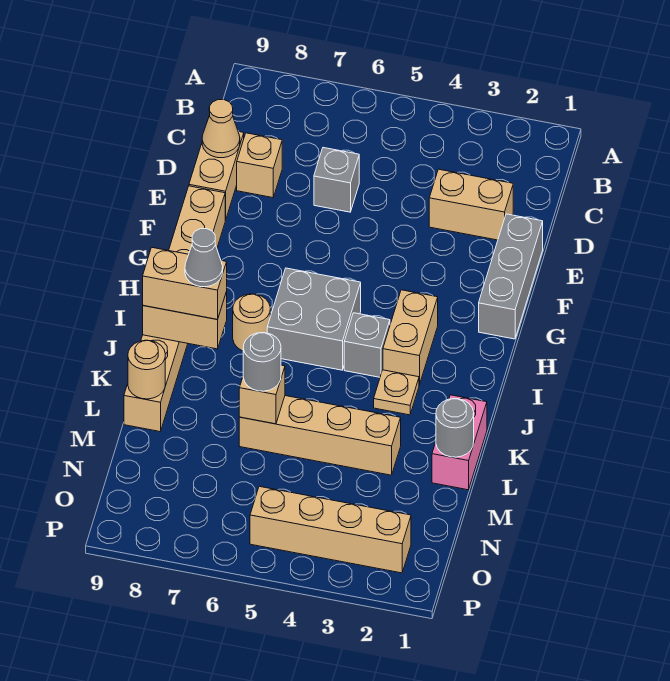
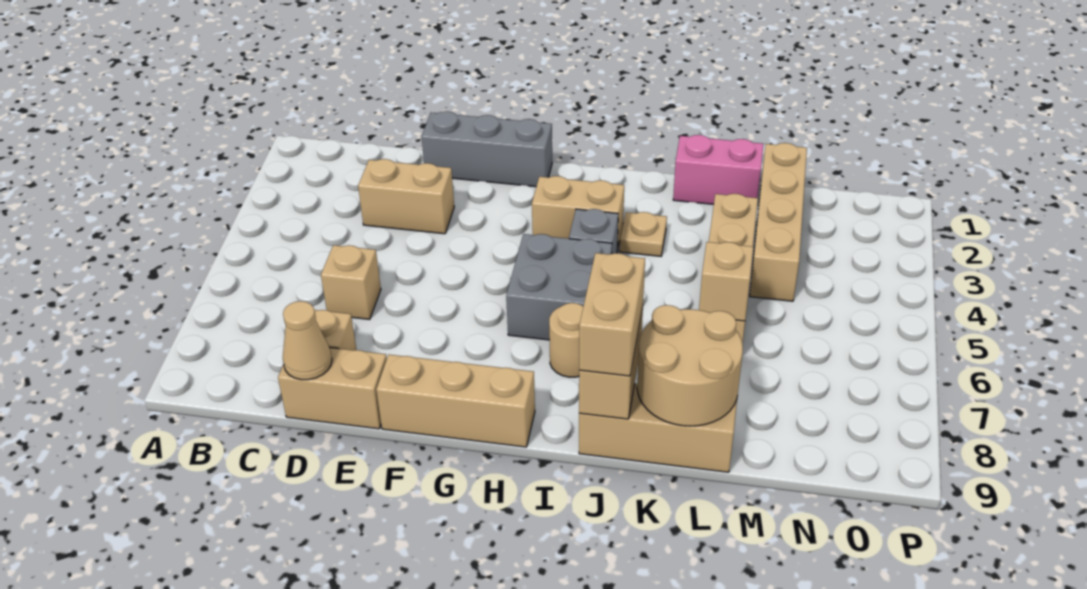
tan brick D2:D3 level 1 -> tan brick D3:E3 level 1
grey brick D6 level 1 -> tan brick D6 level 1
grey cone J8 level 4 -> none
grey round brick L1 level 2 -> none
grey round brick L6 level 3 -> none
tan round brick L9 level 2 -> tan round brick K8:L9 level 2
tan brick O2:O5 level 1 -> tan brick M1:M4 level 1

